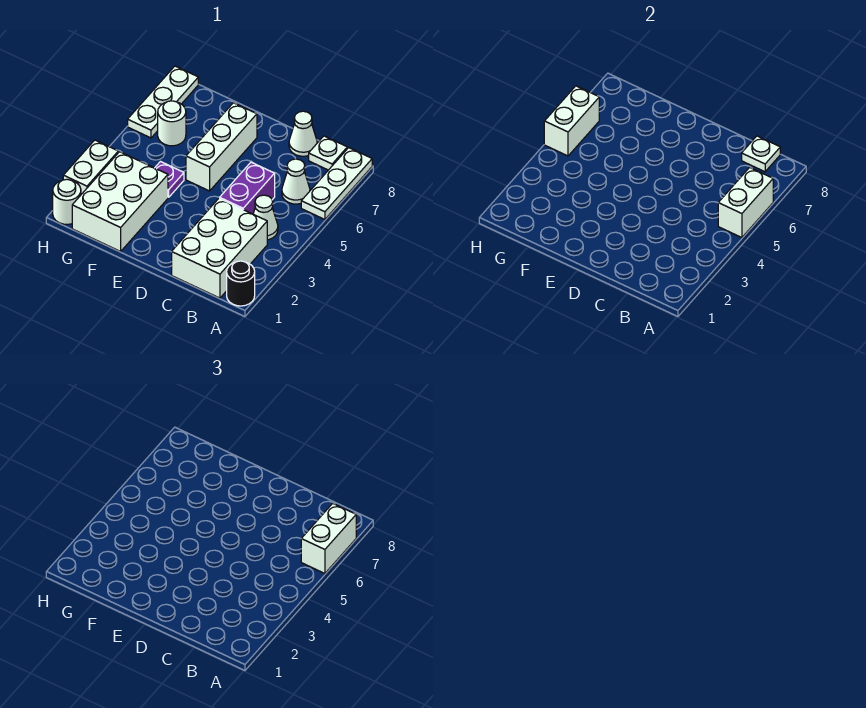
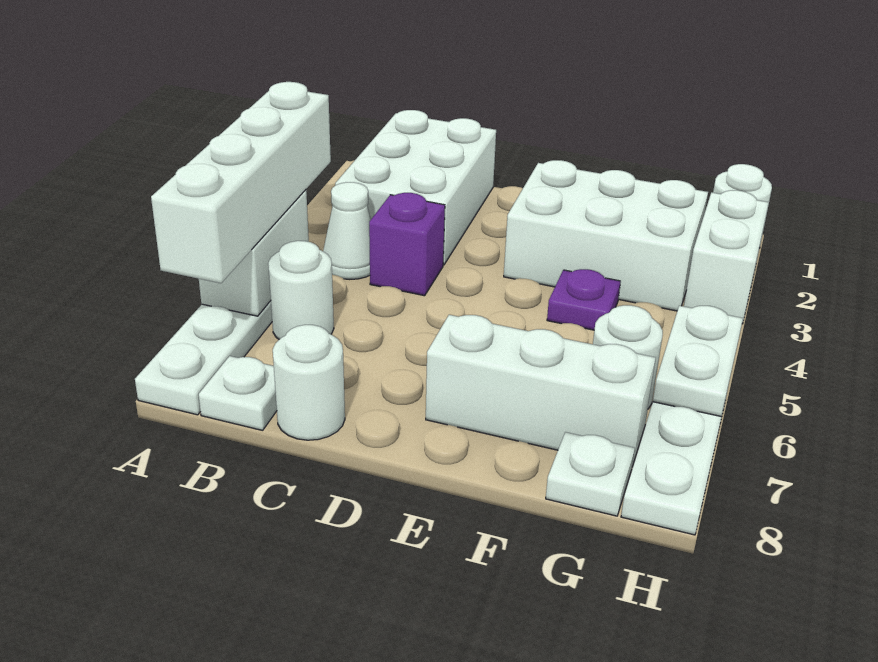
black round brick A1 level 1 -> none
white brick A6:A7 level 3 -> white brick A4:A7 level 3
white cone B6 level 1 -> white round brick B6 level 1
white plate B8 level 2 -> white plate G8 level 1
purple brick C4:C5 level 1 -> purple brick C4 level 1
white cone C8 level 1 -> white round brick C8 level 1
white brick E5:E7 level 1 -> white brick E7:G7 level 1
white brick F1:G3 level 1 -> white brick E2:G3 level 1
white brick H5:H6 level 2 -> white plate H5:H6 level 2

